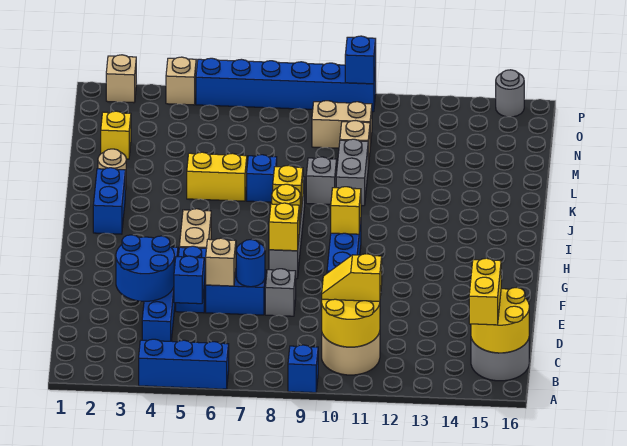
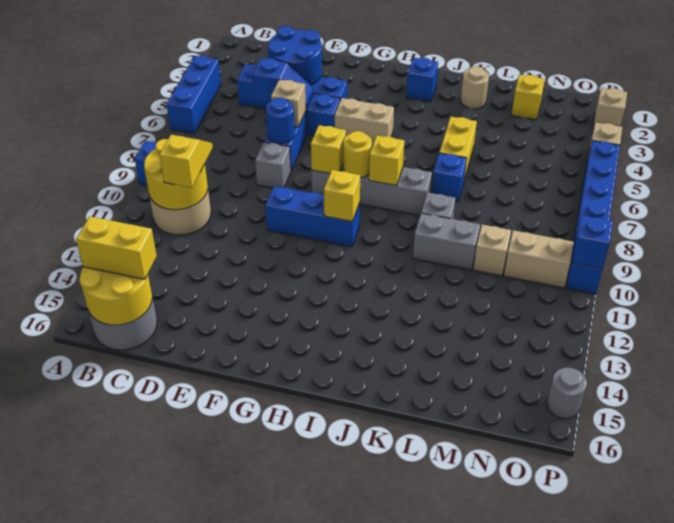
blue brick I2:J2 level 1 -> blue brick I2 level 1
tan brick N9:N10 level 1 -> tan brick N10:O10 level 1

